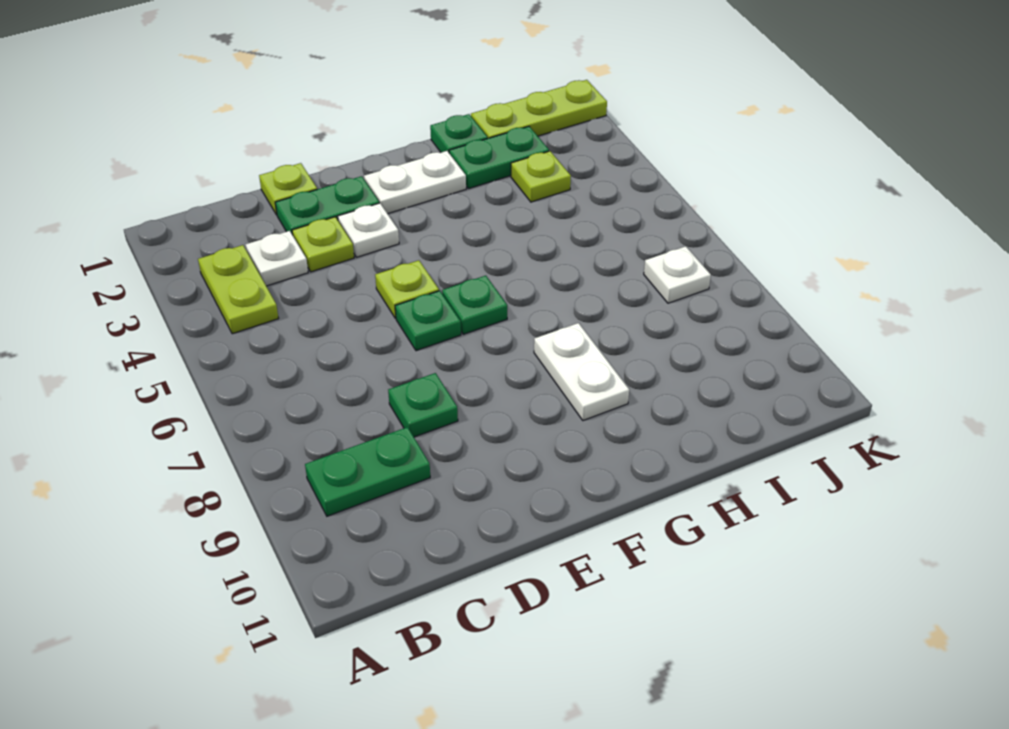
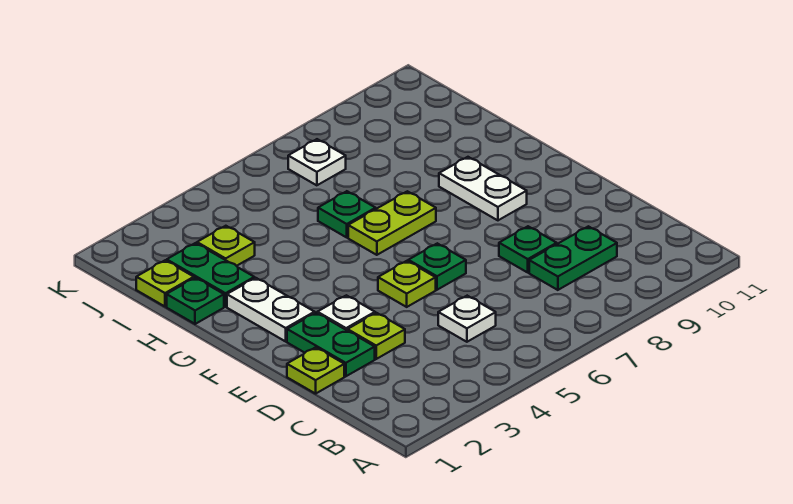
lime plate B3:B4 level 1 -> lime plate G6:G7 level 1
green plate B9:C9 level 1 -> green plate C8:C9 level 1
white plate C3 level 1 -> white plate C5 level 1
green plate F6 level 1 -> green plate H6 level 1
white plate G8:G9 level 1 -> white plate F9:G9 level 1
lime plate I1:K1 level 1 -> lime plate I1 level 1

